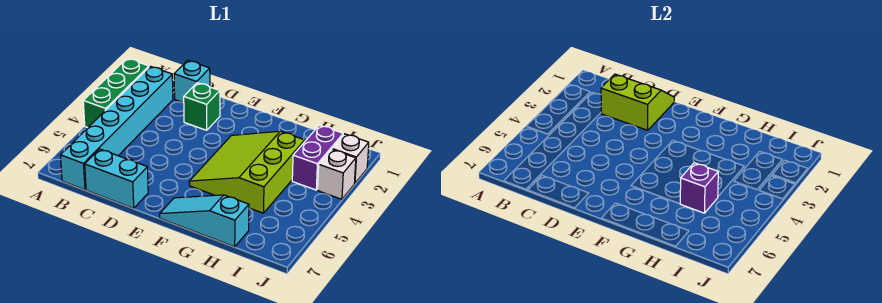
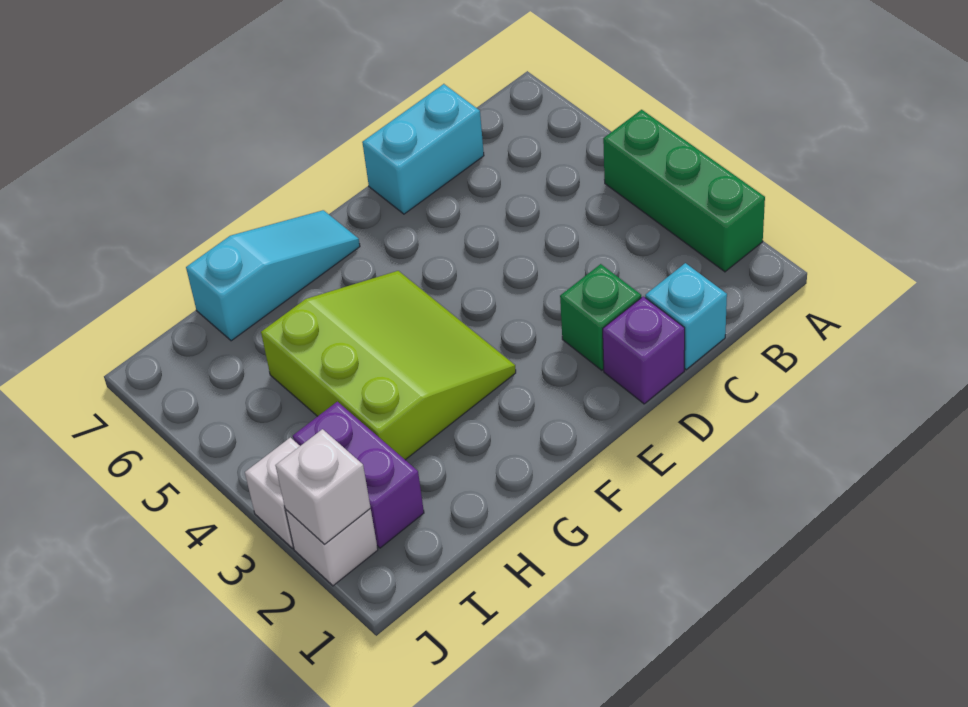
cyan brick B2:B7 level 1 -> none
lime slope C1:D2 level 2 top 2 -> none
purple brick H5 level 2 -> purple brick D1 level 1
none -> white brick J2 level 2

